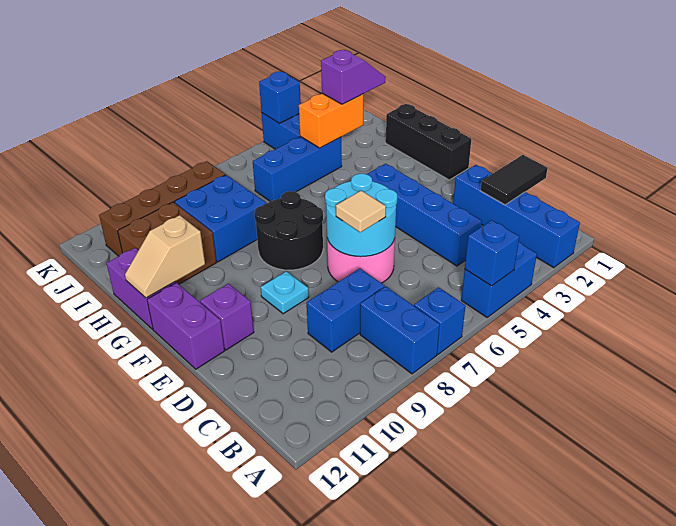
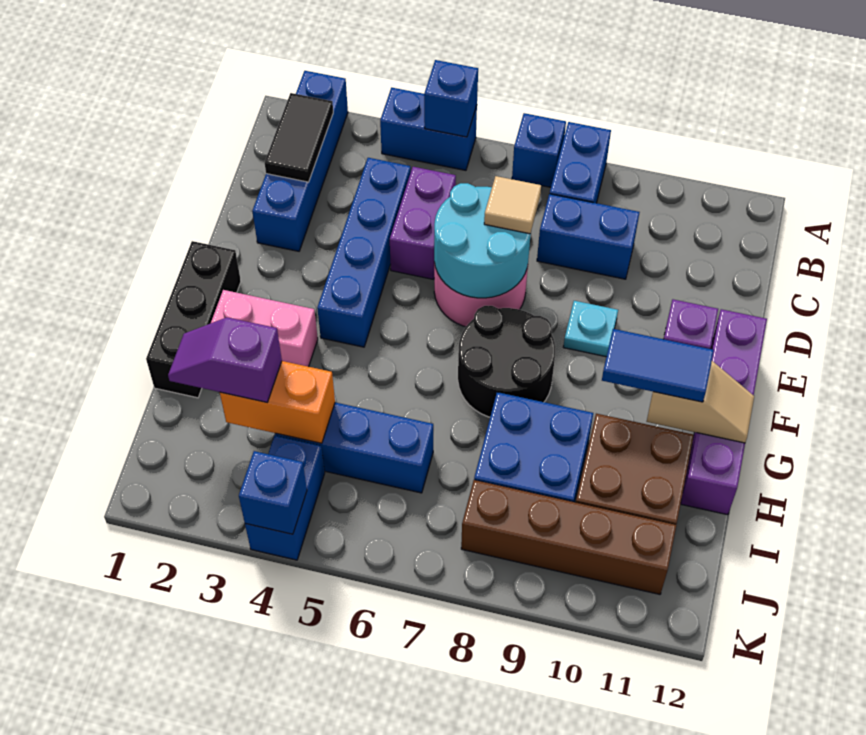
black tile C1:C2 level 2 -> black tile B2:C2 level 2
none -> purple brick C5:D5 level 1
none -> pink brick G2:G3 level 1
none -> blue tile G10:G11 level 3

